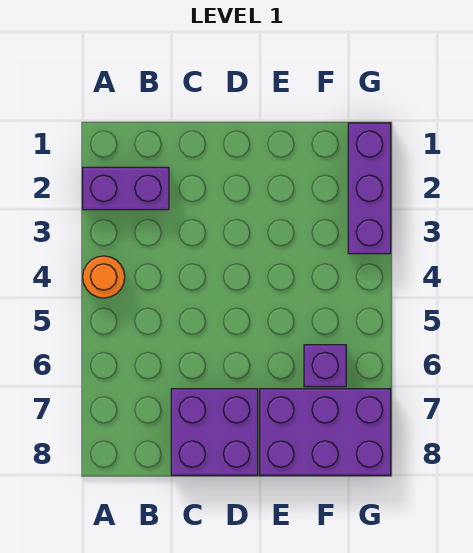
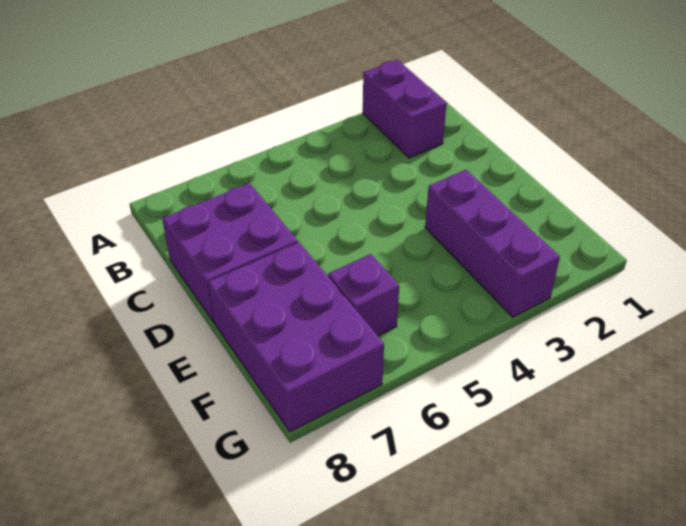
orange round brick A4 level 1 -> none
purple brick G1:G3 level 1 -> purple brick E3:G3 level 1

